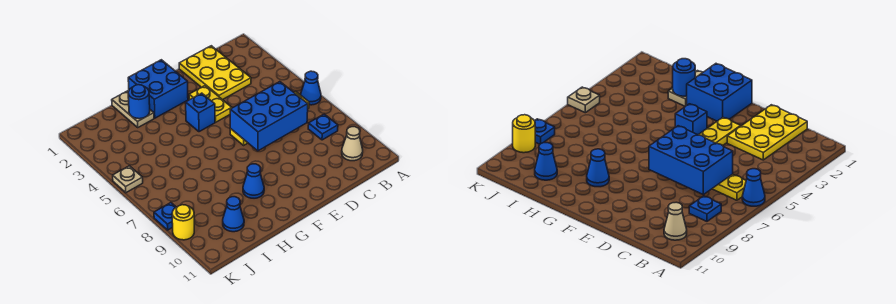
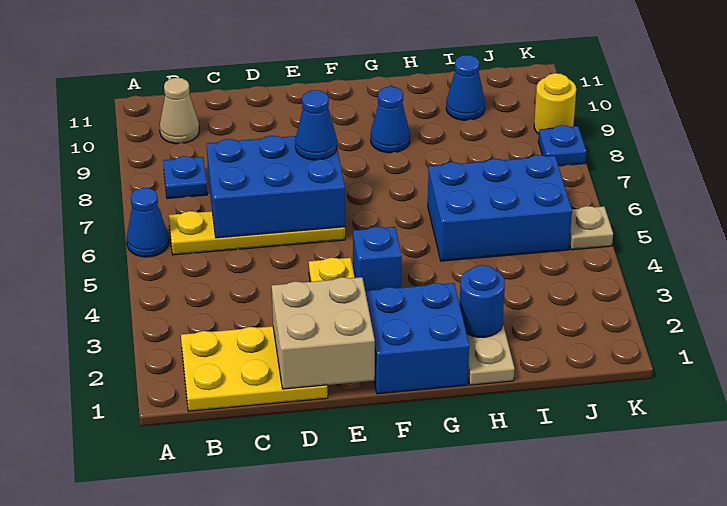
yellow plate C1:D3 level 1 -> yellow plate B1:D2 level 1
none -> tan brick D1:E2 level 2
none -> blue cone E7 level 3
none -> blue brick H5:J6 level 1

